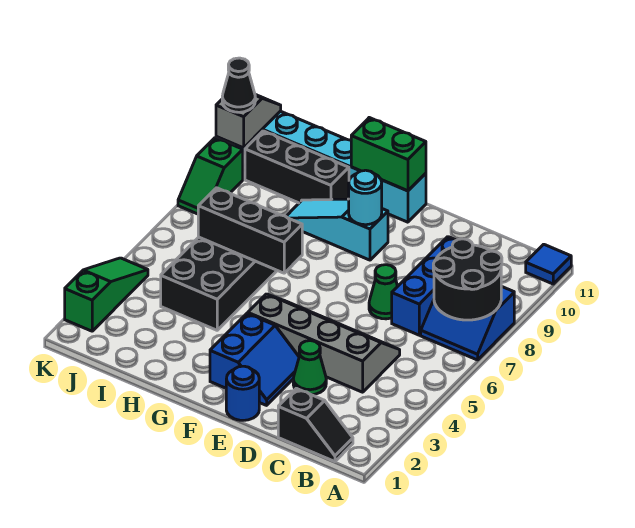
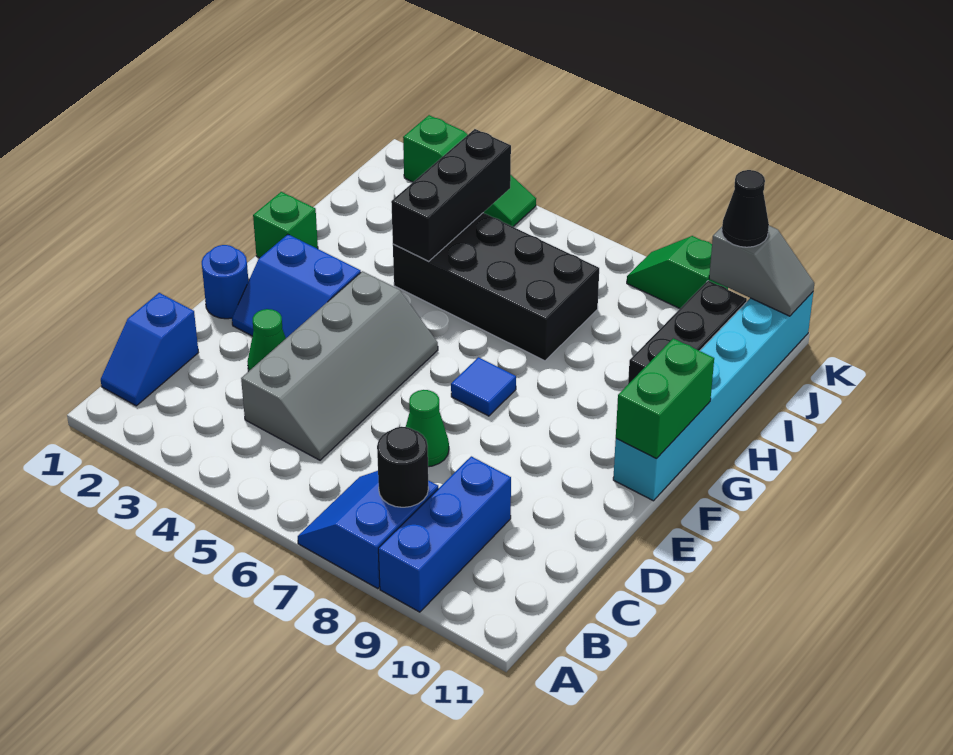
black round brick A7:B8 level 2 -> black round brick B8 level 2
blue tile A11 level 1 -> blue tile F7 level 1
black slope B1:C1 level 1 top C -> blue slope B1:C1 level 1 top C
blue brick C7:C9 level 1 -> blue brick A9:C9 level 1
cyan slope F9:H9 level 1 top F -> none
cyan round brick F9 level 2 -> none
none -> green brick G1 level 1
black brick G6:I6 level 2 -> black brick H4:J4 level 2

